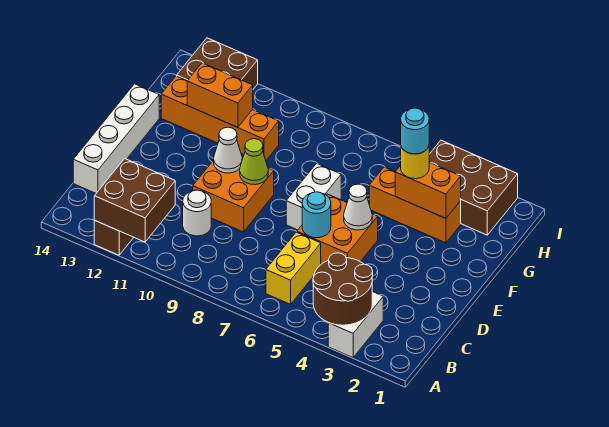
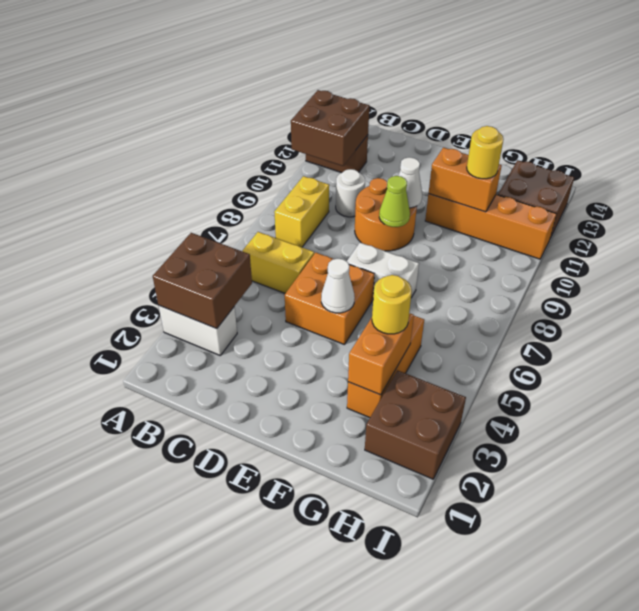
brown round brick A3:B4 level 2 -> brown brick A3:B4 level 2
none -> yellow brick B8:B9 level 1
white brick C14:F14 level 1 -> none
cyan round brick D6 level 2 -> none
orange brick D9:E10 level 1 -> orange round brick D9:E10 level 1
cyan round brick G4 level 4 -> none
orange brick G10:G13 level 1 -> orange brick F11:I11 level 1
orange brick G11:G12 level 2 -> orange brick F11:G11 level 2
none -> yellow round brick G11 level 3
brown brick H2:I4 level 1 -> brown brick H2:I3 level 1

